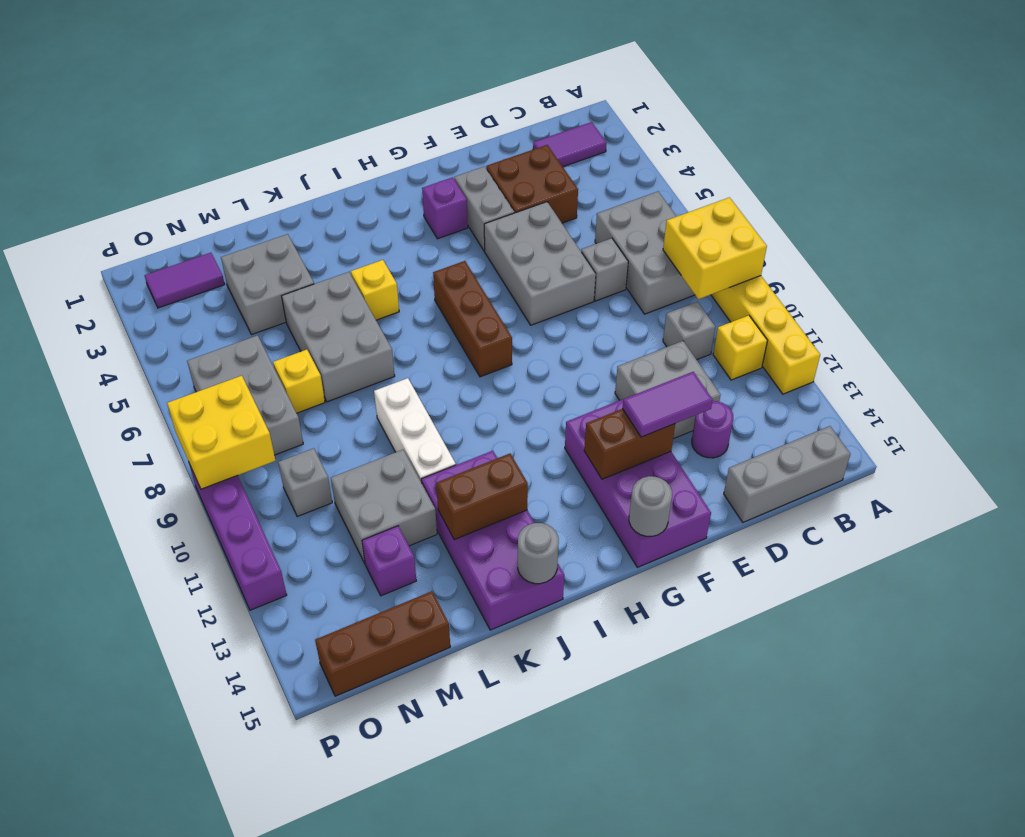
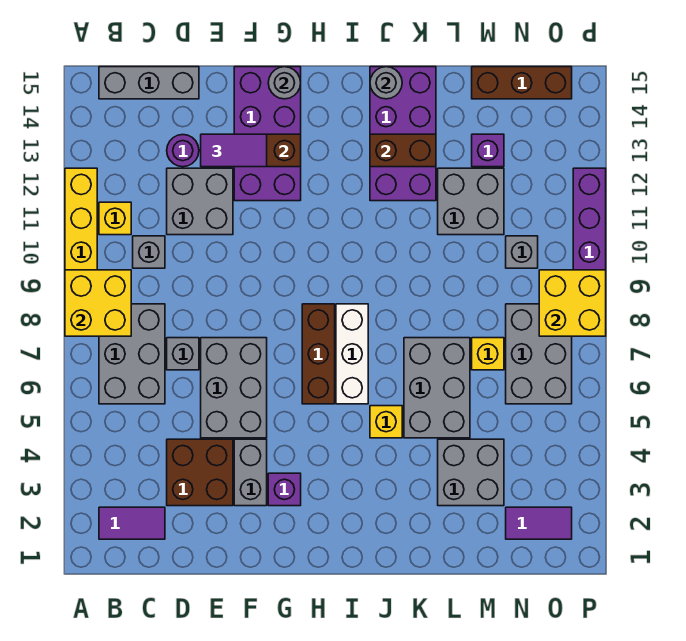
white brick K9:K11 level 1 -> white brick I6:I8 level 1

